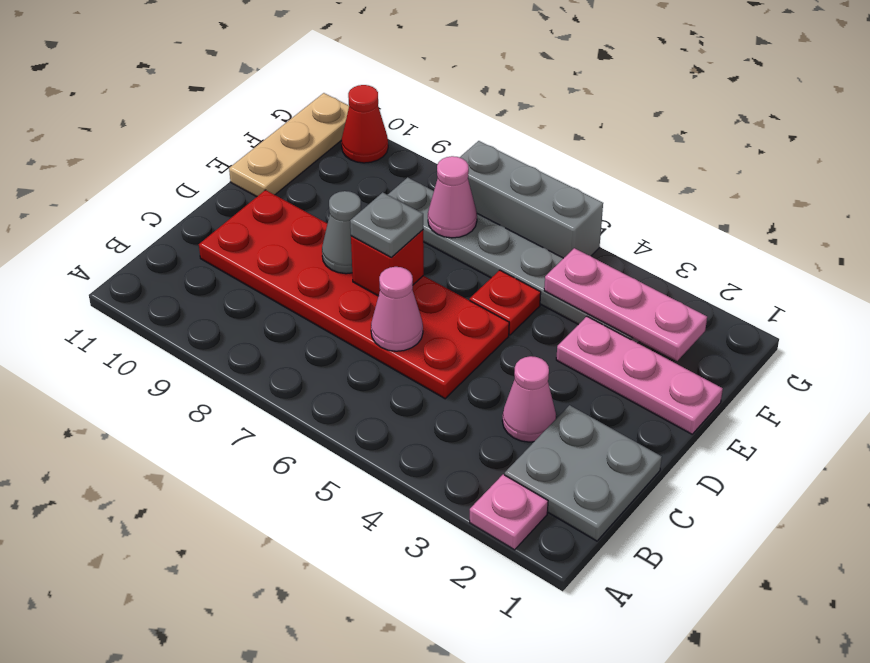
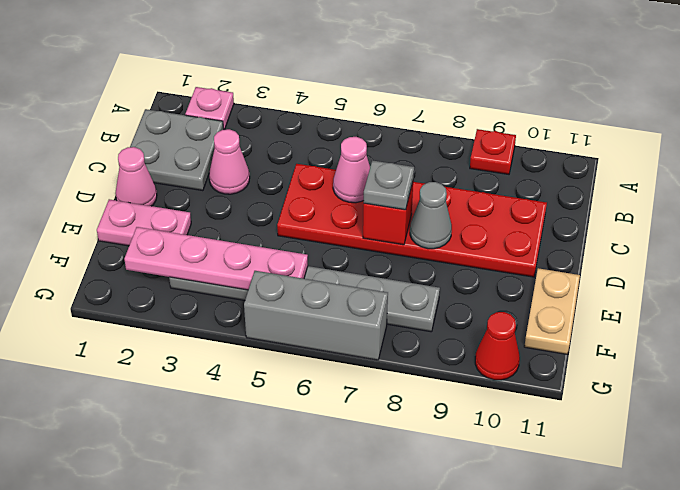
pink plate E1:E3 level 1 -> pink plate E1:E2 level 1
red plate E5 level 1 -> red plate A9 level 1
tan plate E11:G11 level 1 -> tan plate E11:F11 level 1
pink plate F2:F4 level 2 -> pink plate F2:F5 level 2
pink cone F7 level 2 -> pink cone D1 level 1

